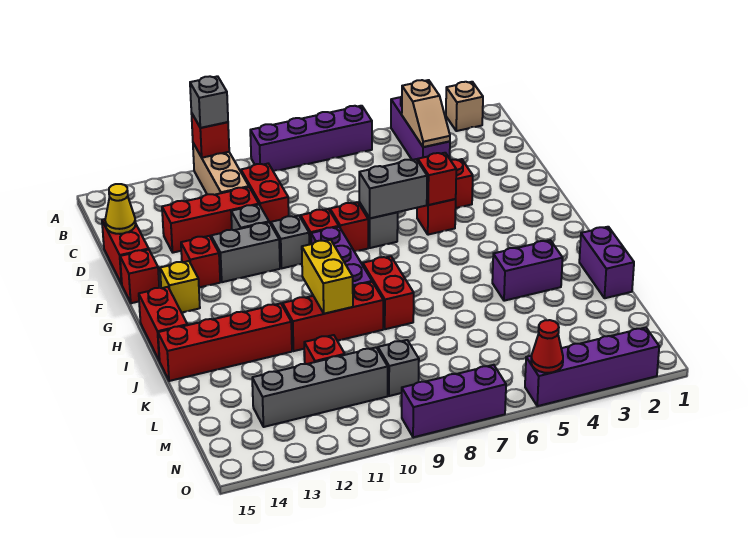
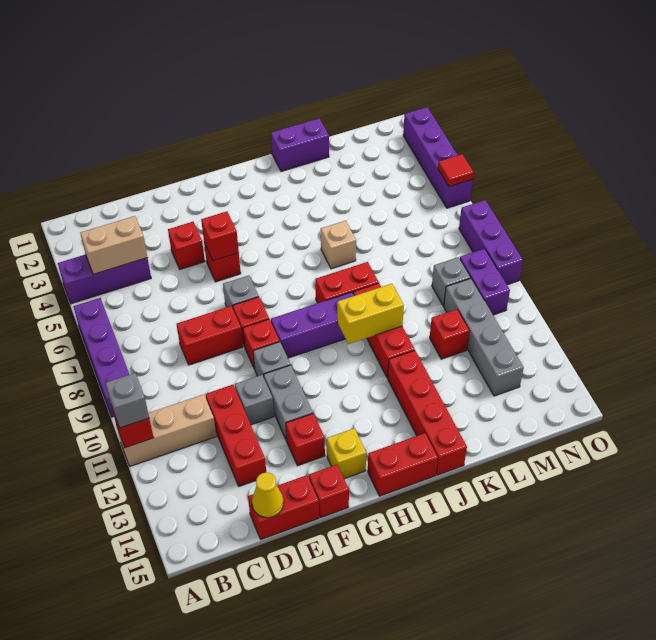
tan brick A2 level 1 -> tan brick J6 level 1
tan slope B4:C4 level 2 top B -> tan brick B4:C4 level 2
red brick C10:D10 level 1 -> red brick D8:E8 level 1
grey brick F6:F7 level 2 -> none
purple brick J3:J4 level 1 -> purple brick N9:N10 level 1
red cone O5 level 2 -> red tile O5 level 2

